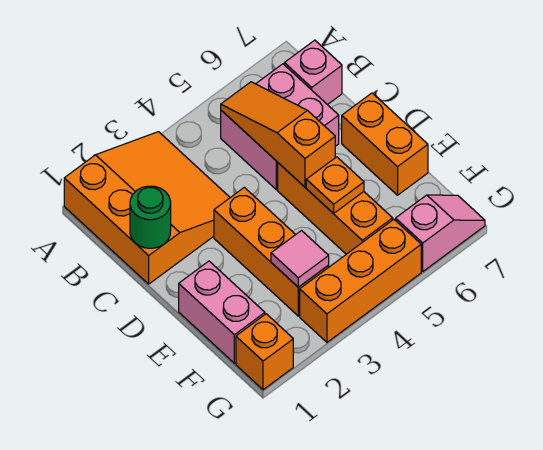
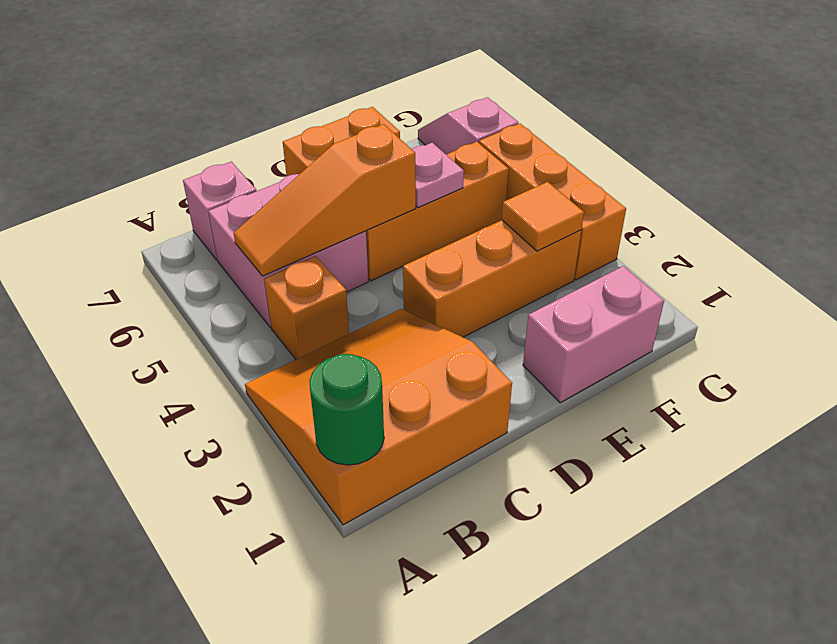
green round brick C1 level 2 -> green round brick A1 level 2
orange plate E5 level 2 -> pink plate E5 level 2
pink tile F3 level 2 -> orange tile F3 level 2
orange brick G1 level 1 -> orange brick B4 level 1

